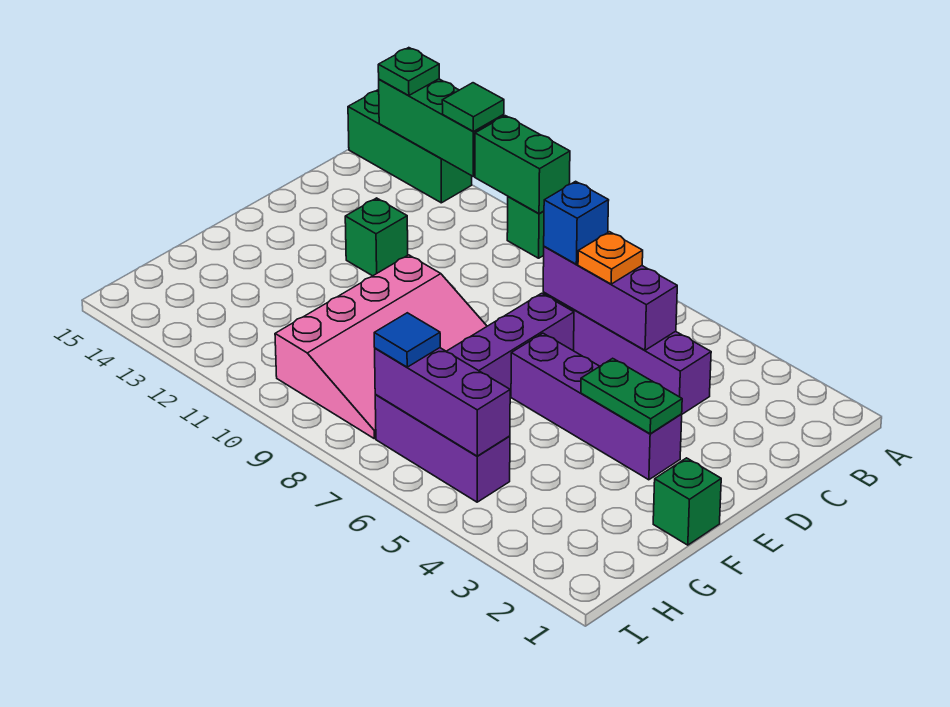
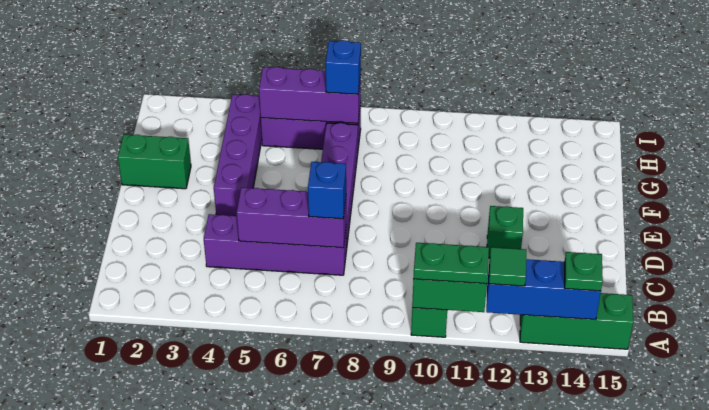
green brick A12:A14 level 2 -> blue brick A12:A14 level 2
orange plate C6 level 3 -> none
purple brick E3:E6 level 1 -> purple brick E4:H4 level 1
green plate E3:E4 level 2 -> green plate A10:A11 level 3
pink slope E8:H10 level 1 top 10 -> none
green brick F1 level 1 -> green brick F1:F2 level 1
blue tile H7 level 3 -> blue brick H7 level 3

